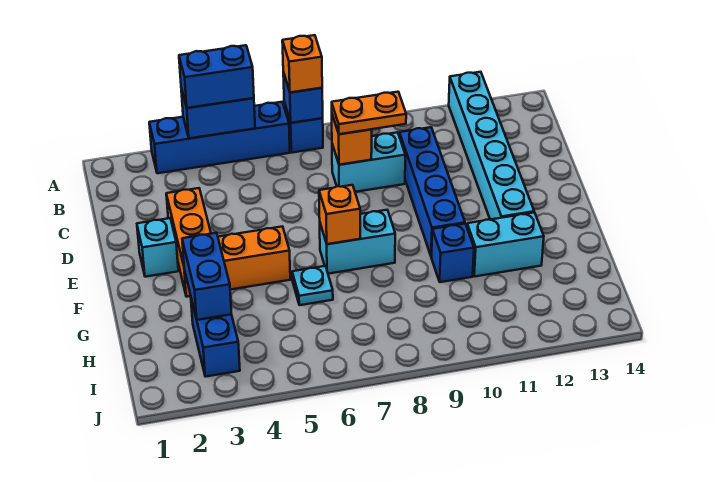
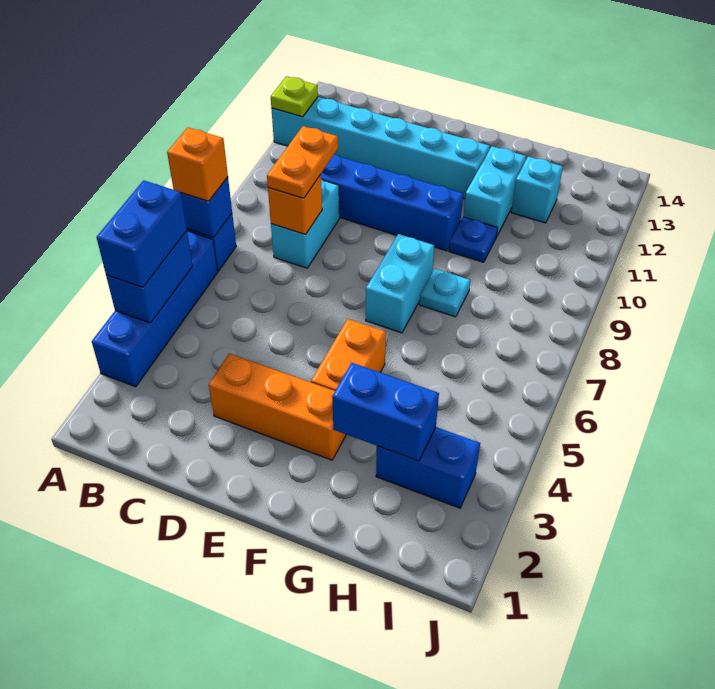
none -> lime plate A12 level 2
cyan brick E2 level 1 -> cyan brick H12 level 1
orange brick F7 level 2 -> none
cyan plate G6 level 1 -> cyan plate G8 level 1
blue brick G10 level 1 -> blue plate G10 level 1

